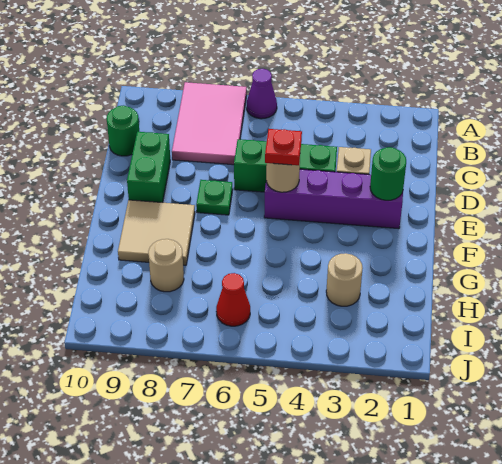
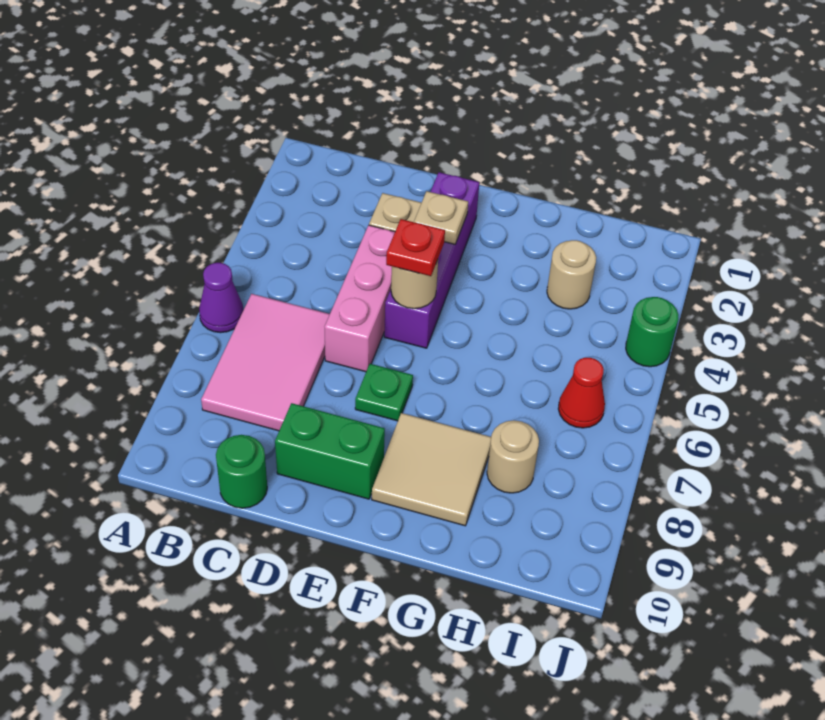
pink tile A7:C8 level 1 -> pink tile B6:C8 level 1
green brick D4:D6 level 1 -> pink brick D4:D6 level 1
green round brick E2 level 2 -> green round brick J4 level 1
none -> tan plate E3 level 2

